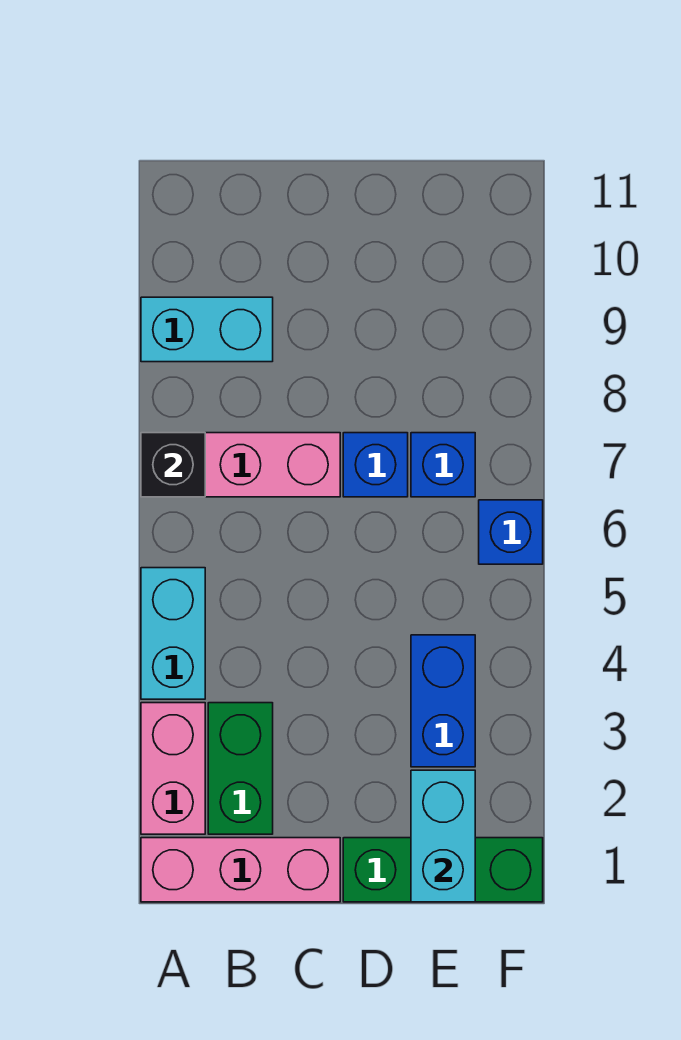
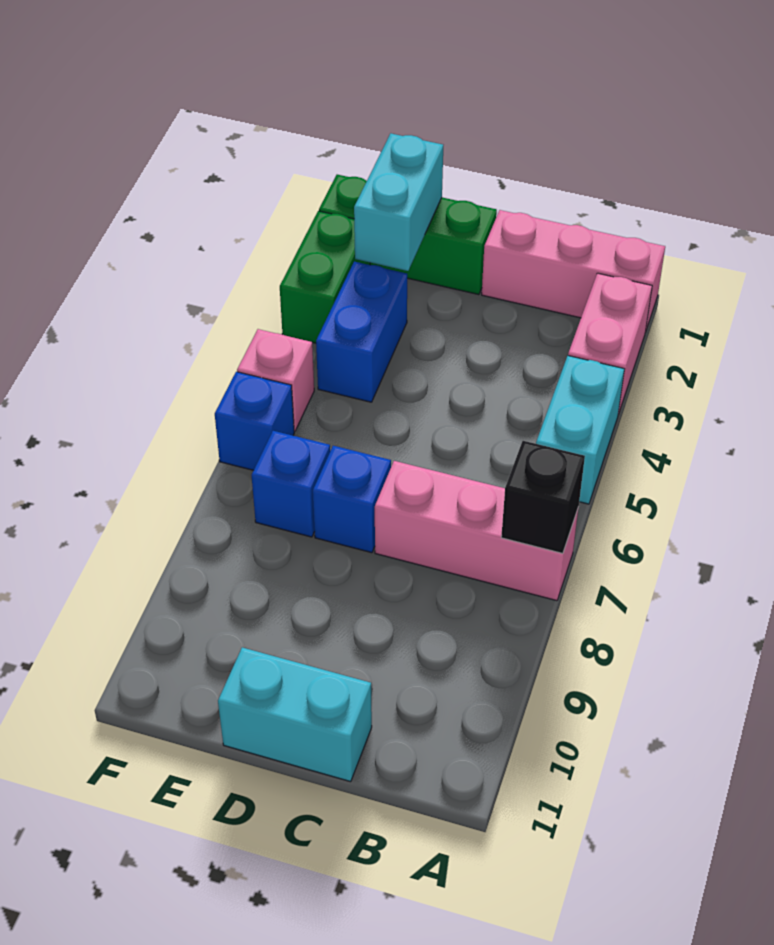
cyan brick A9:B9 level 1 -> cyan brick C11:D11 level 1
green brick B2:B3 level 1 -> green brick F2:F3 level 1
none -> pink brick F5 level 1

